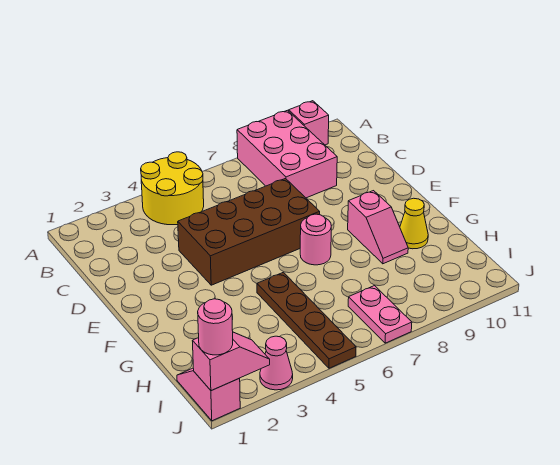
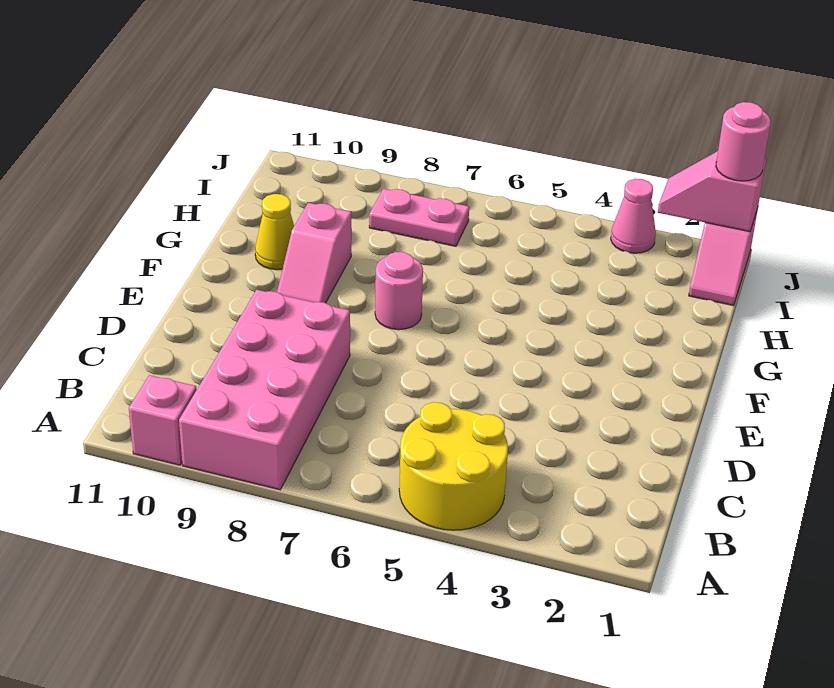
pink brick A8:C9 level 1 -> pink brick A8:D9 level 1
brown brick D4:E7 level 1 -> none
pink slope F9:G9 level 1 top F -> pink slope F9:G9 level 1 top G
brown plate G5:J5 level 1 -> none
pink plate I7:J7 level 1 -> pink plate I7:I8 level 1

